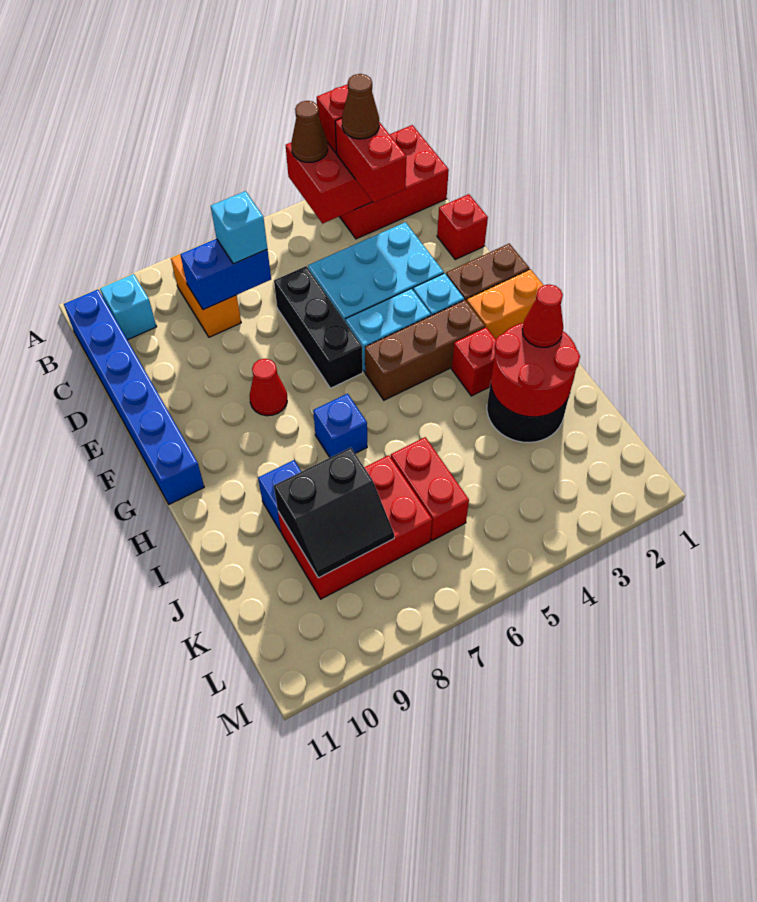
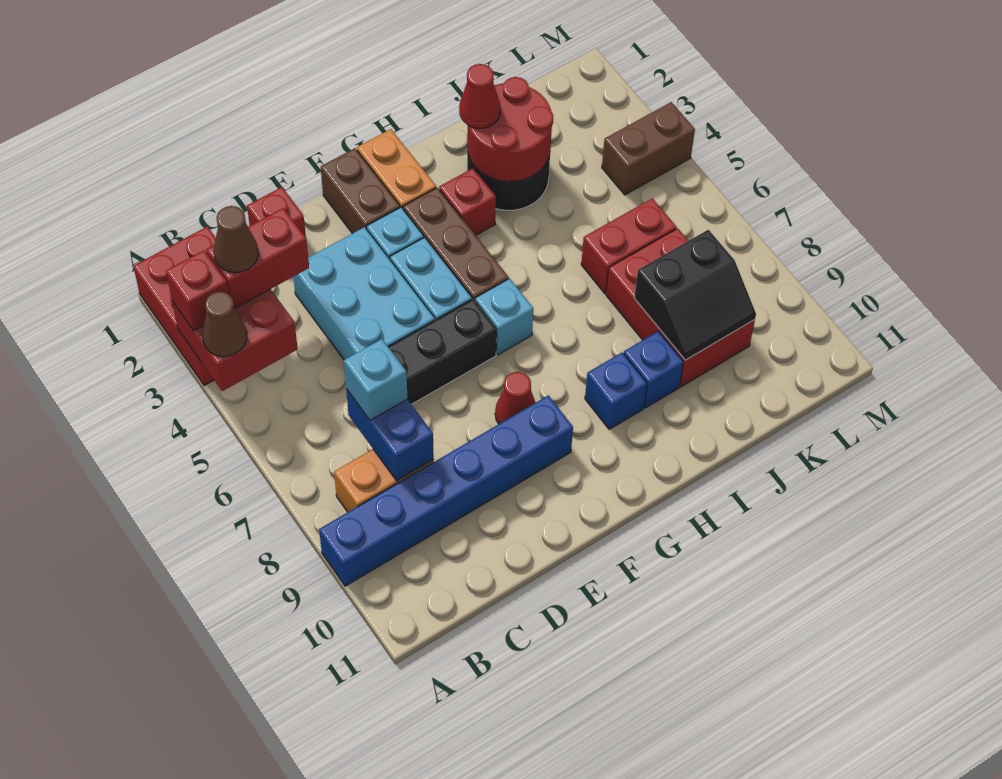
cyan brick B10 level 1 -> cyan brick G6 level 1
blue brick B11:G11 level 1 -> blue brick A9:F9 level 1
blue brick H7 level 1 -> blue brick H9 level 1
black slope J8:K9 level 2 top J -> black slope J8:K9 level 2 top 8
none -> brown brick L4:M4 level 1

